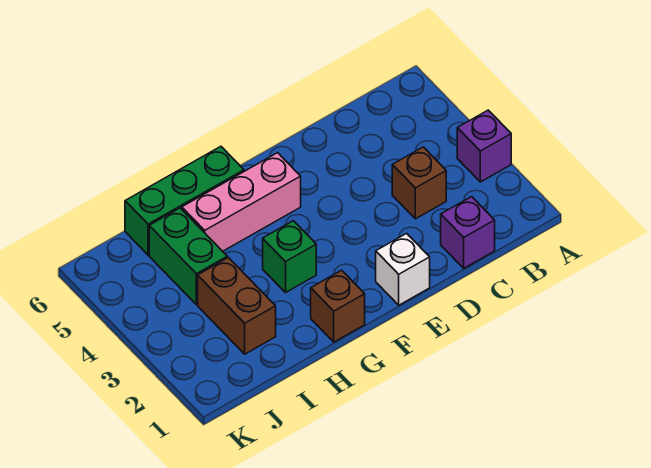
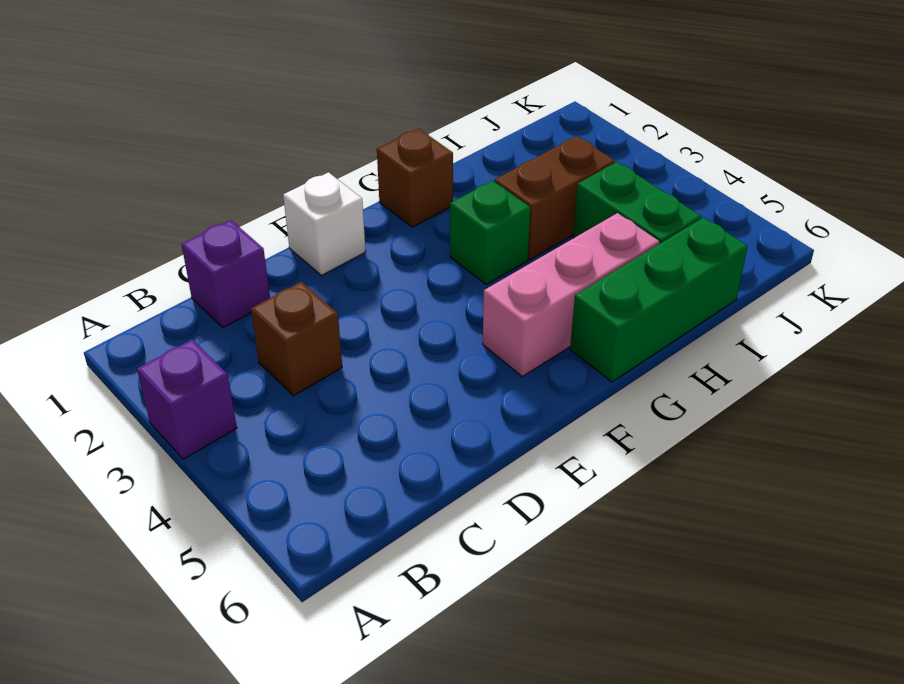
brown brick I2:I3 level 1 -> brown brick H3:I3 level 1

